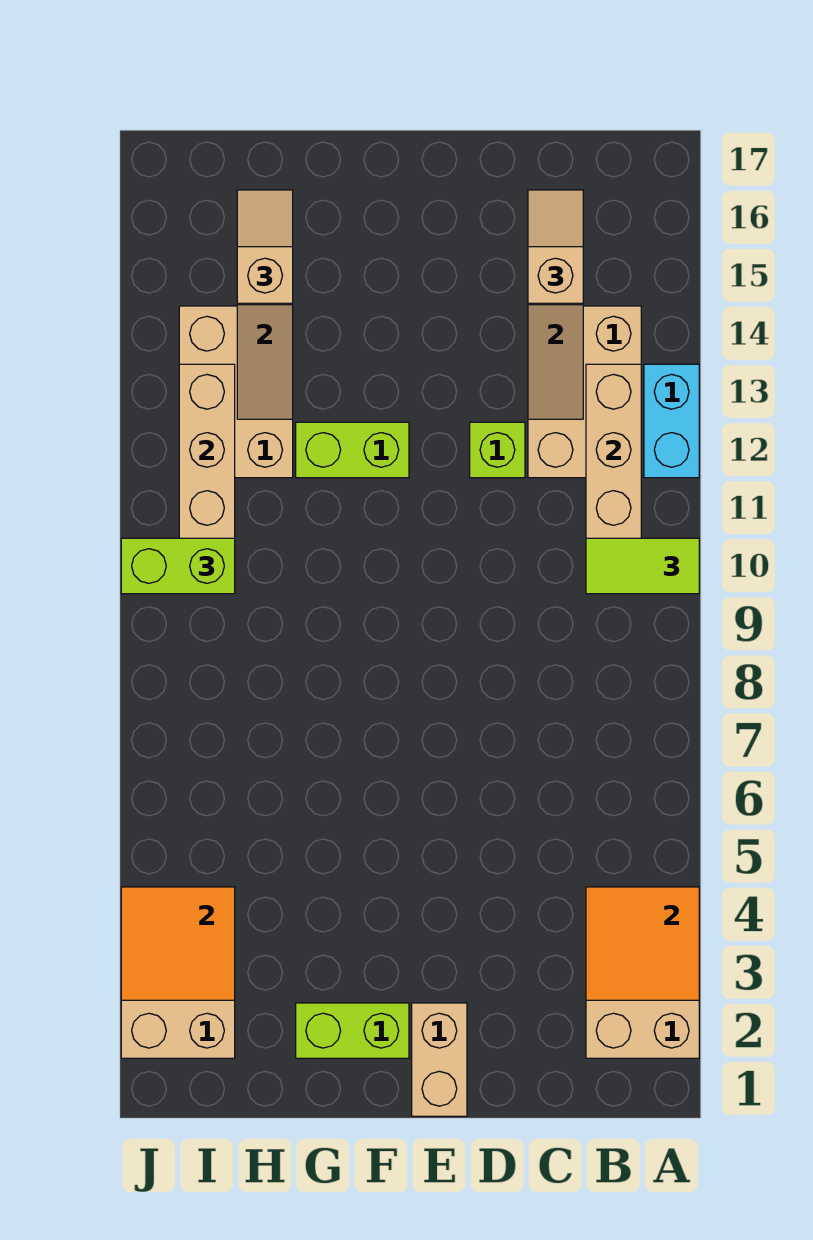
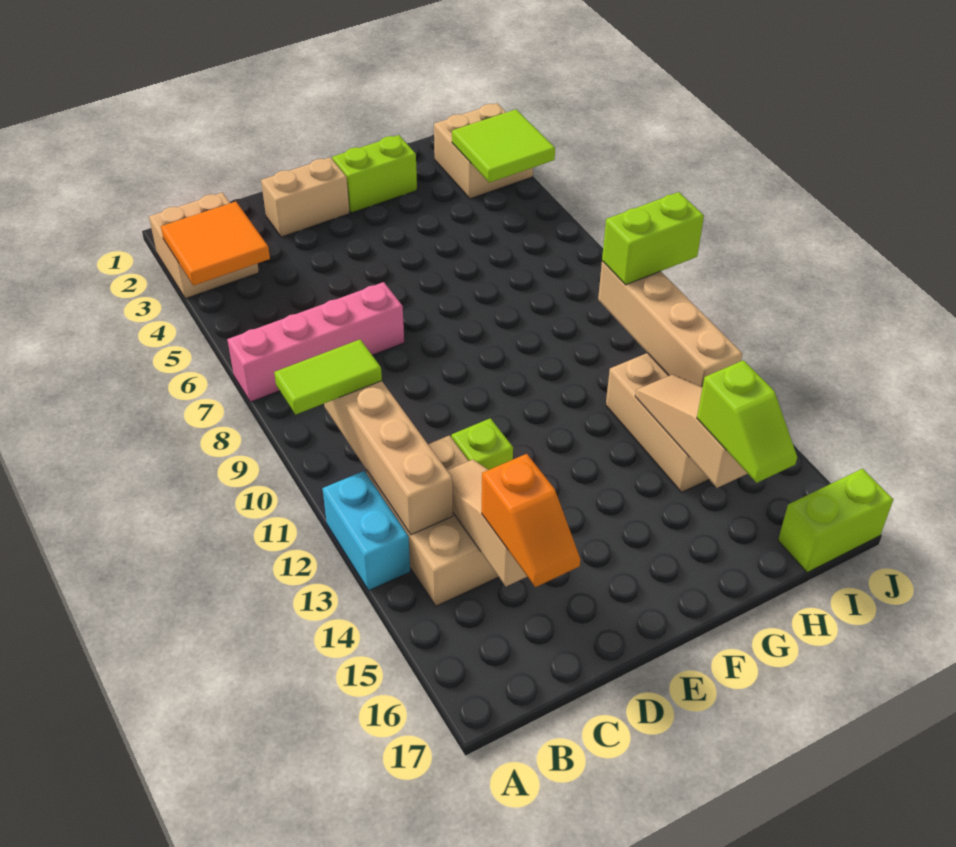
none -> pink brick A7:D7 level 1
tan slope C15:C16 level 3 top 15 -> orange slope C15:C16 level 3 top 15
tan brick E1:E2 level 1 -> tan brick D2:E2 level 1
lime brick F12:G12 level 1 -> lime brick I17:J17 level 1
tan slope H15:H16 level 3 top 15 -> lime slope H15:H16 level 3 top 15
orange tile I3:J4 level 2 -> lime tile I3:J4 level 2

